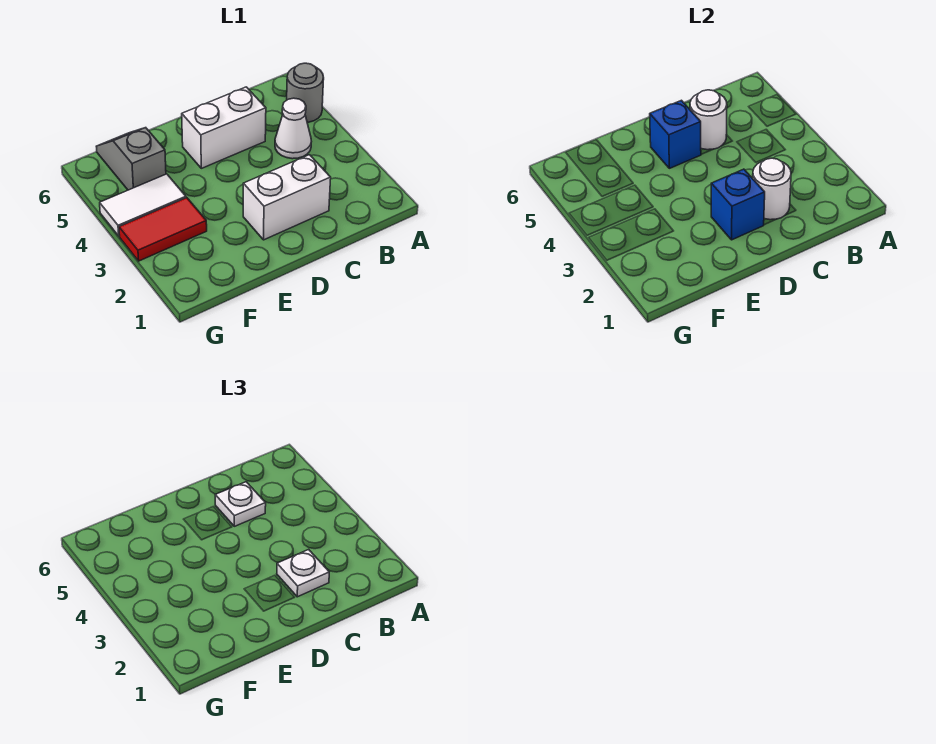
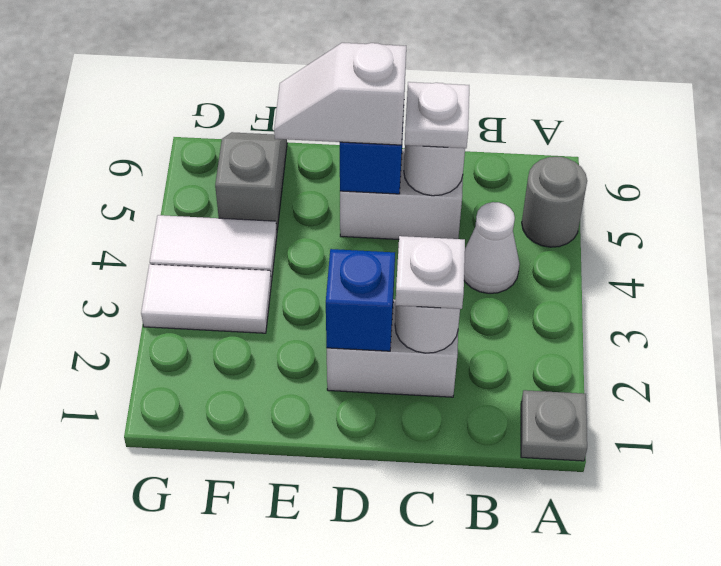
none -> grey plate A1 level 1
none -> white slope D5:E5 level 3 top D
red tile F3:G3 level 1 -> white tile F3:G3 level 1

